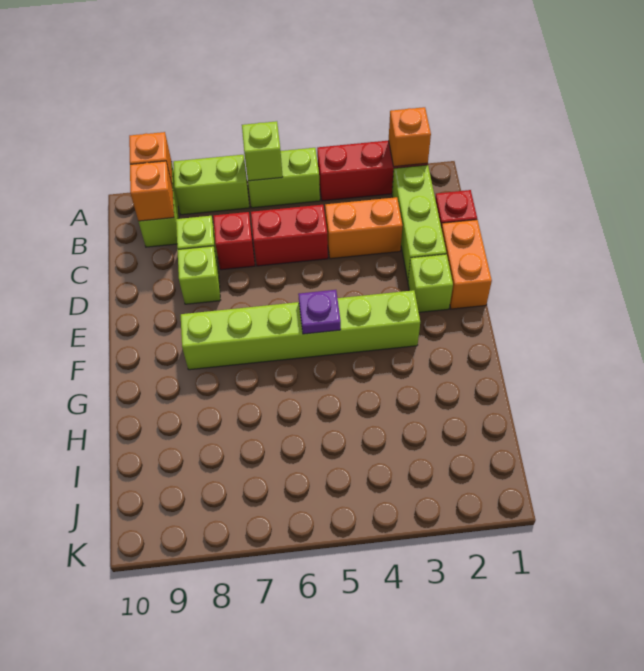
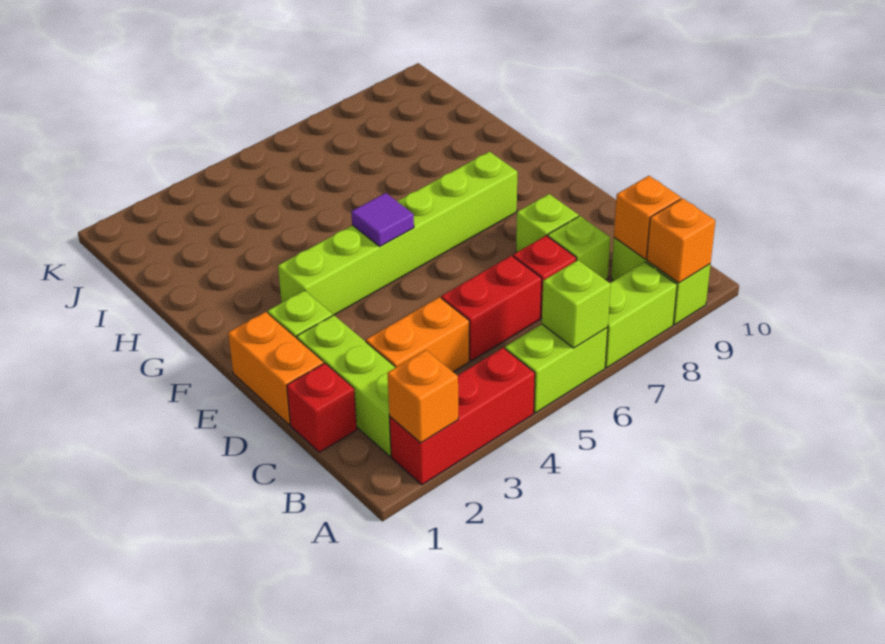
purple plate F5 level 2 -> purple tile F5 level 2

